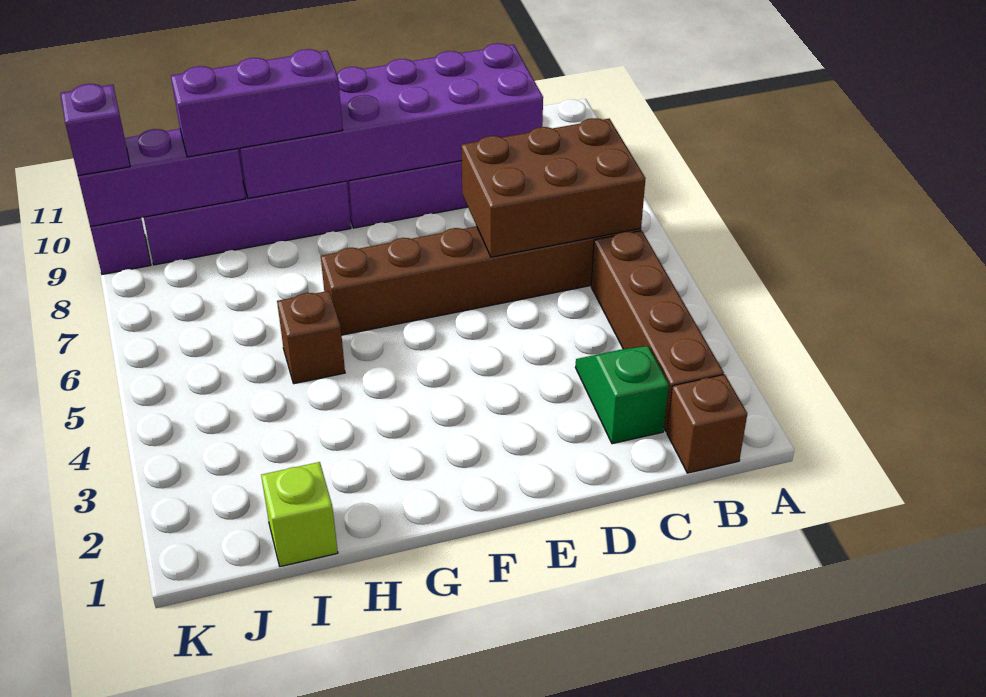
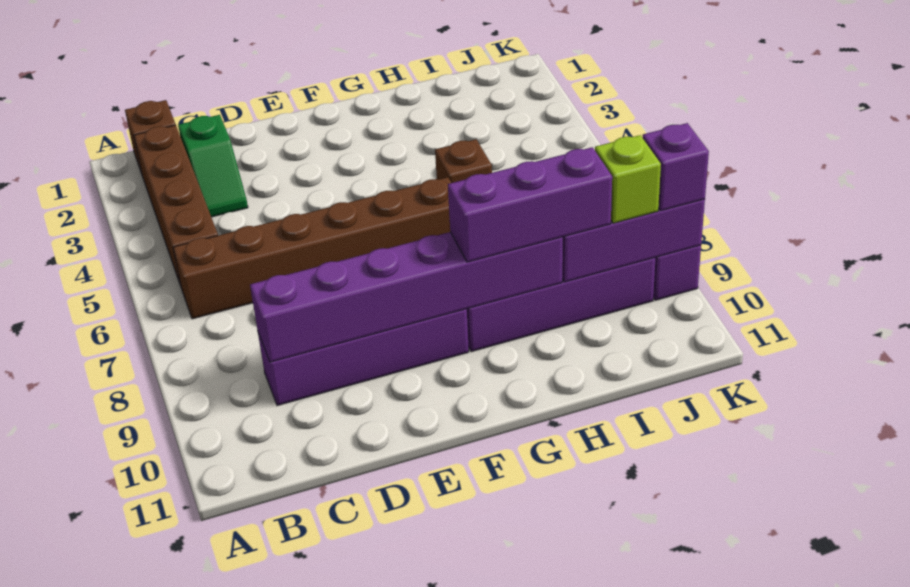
brown brick B6:D7 level 2 -> none
purple brick C9:H10 level 2 -> purple brick C9:H9 level 2
lime brick I1 level 1 -> lime brick J9 level 3

